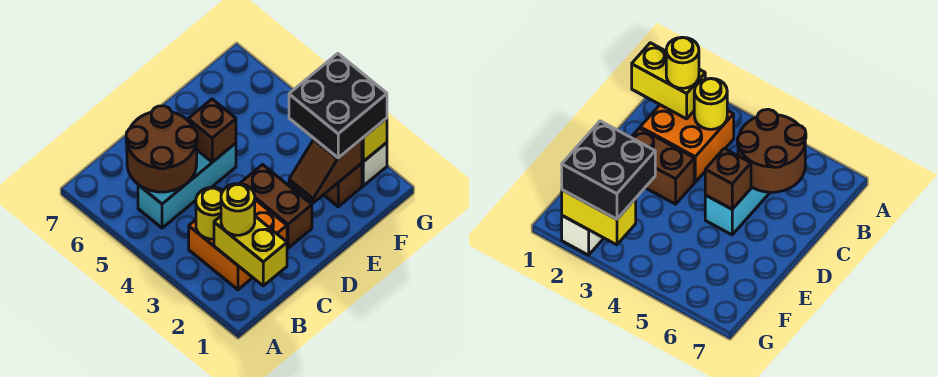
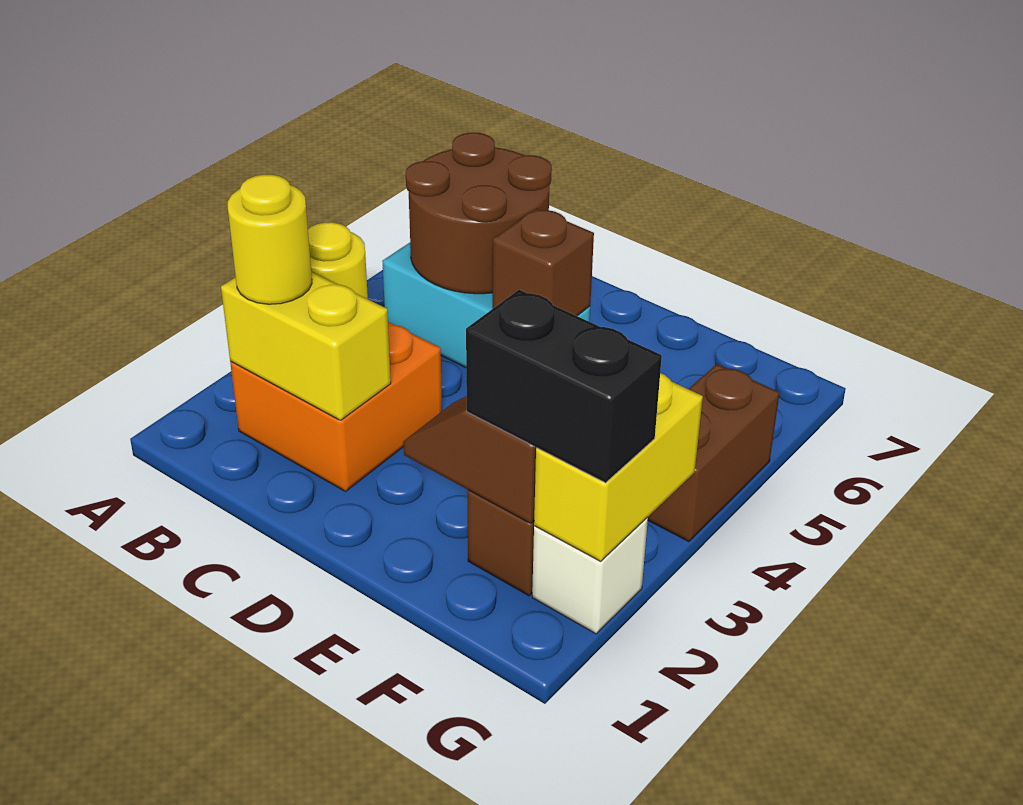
yellow brick B1:B2 level 2 -> yellow brick B2:C2 level 2
brown brick D2:D3 level 1 -> brown brick G4:G5 level 1
black brick F2:G3 level 3 -> black brick F2:G2 level 3

